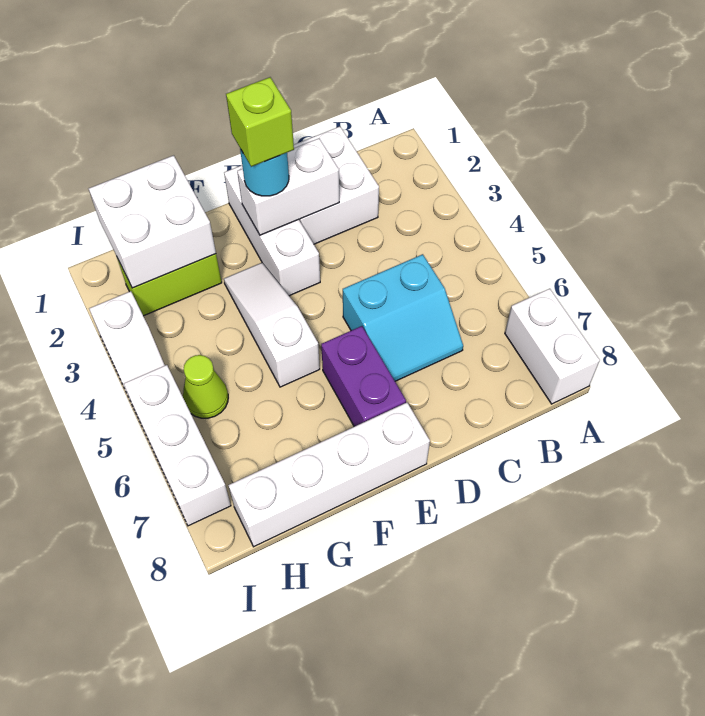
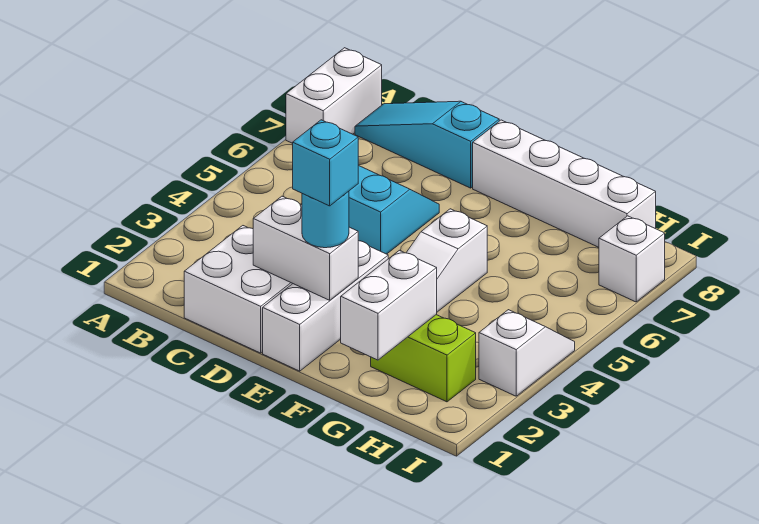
none -> cyan slope B8:D8 level 1 top D
lime brick E2 level 4 -> cyan brick E2 level 4
purple brick E6:E7 level 1 -> none
white brick G1:H2 level 2 -> white brick G1:G2 level 2
lime cone H5 level 1 -> none
white brick I5:I7 level 1 -> white brick I7 level 1

